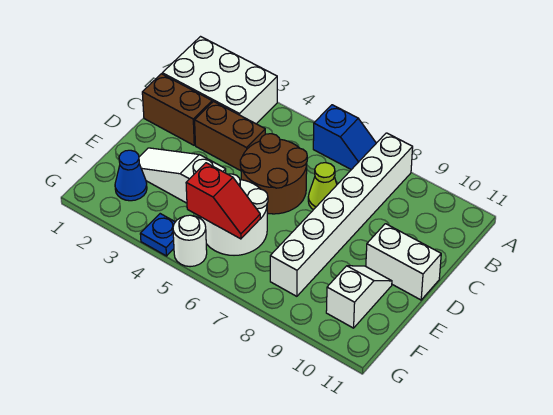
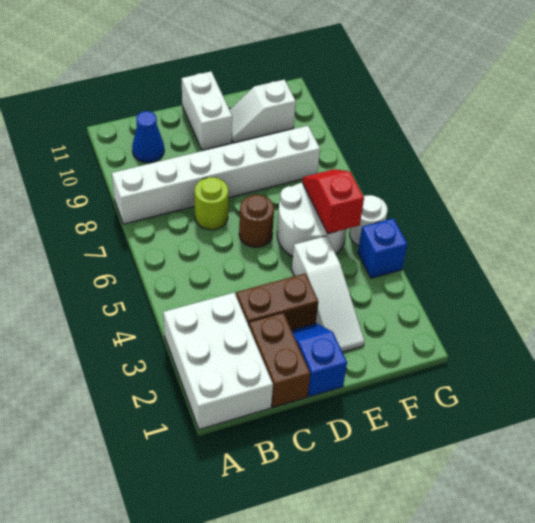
blue slope A6:A7 level 1 top 6 -> blue slope D1:D2 level 1 top 1
brown brick C3:C4 level 1 -> brown brick C3:D3 level 1
brown round brick C5:D6 level 1 -> brown round brick D6 level 1
lime cone C7 level 1 -> lime round brick C7 level 1
blue cone F2 level 1 -> blue cone B10 level 1
blue plate G4 level 1 -> blue brick G4 level 1

